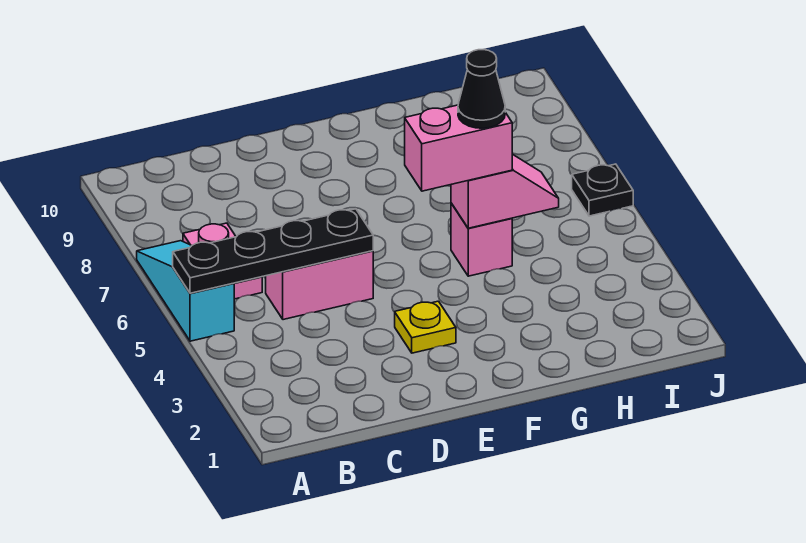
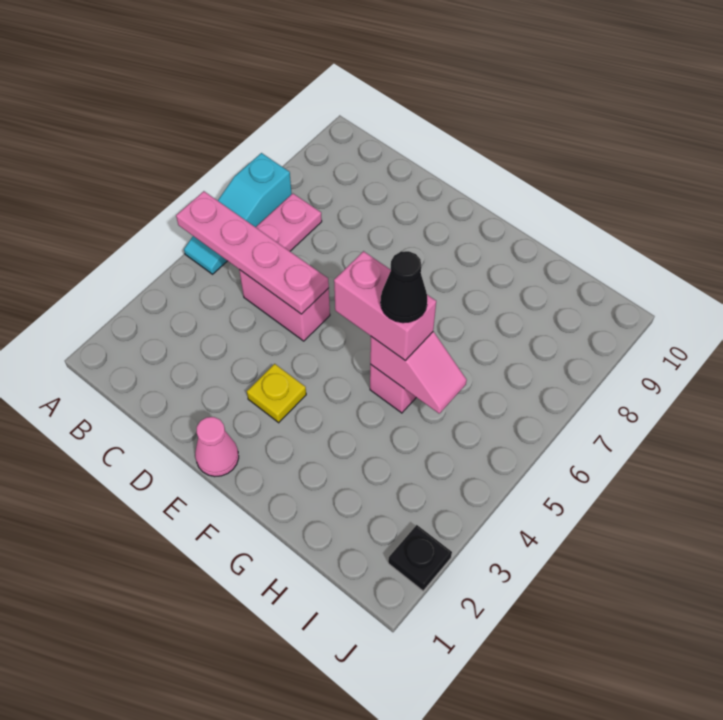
cyan slope A5:A7 level 1 top 5 -> cyan slope A5:A7 level 1 top 7
black plate A5:D5 level 2 -> pink plate A5:D5 level 2
none -> pink cone E1 level 1
black plate J6 level 1 -> black plate J2 level 1

